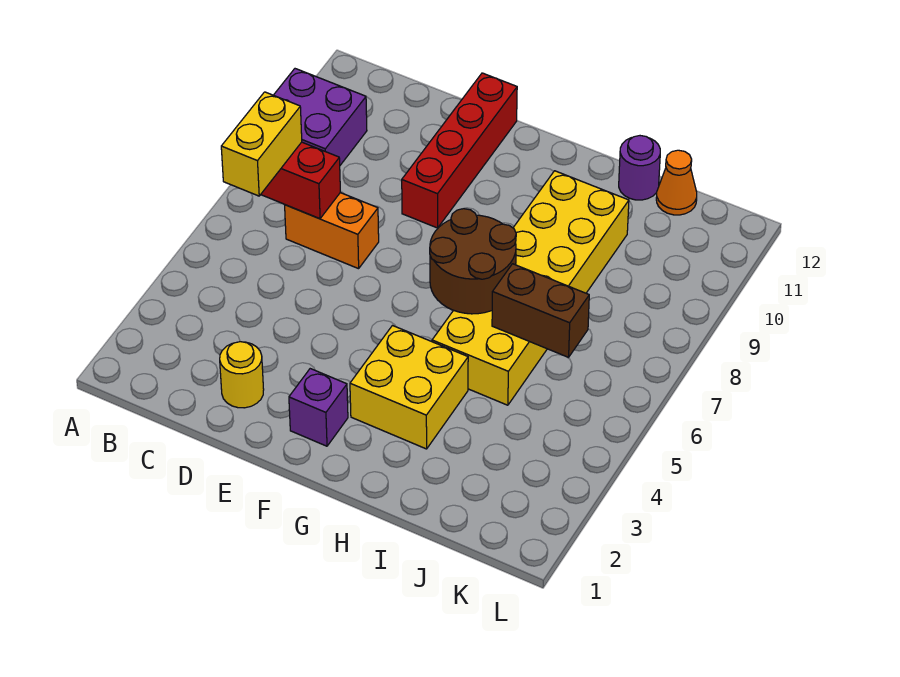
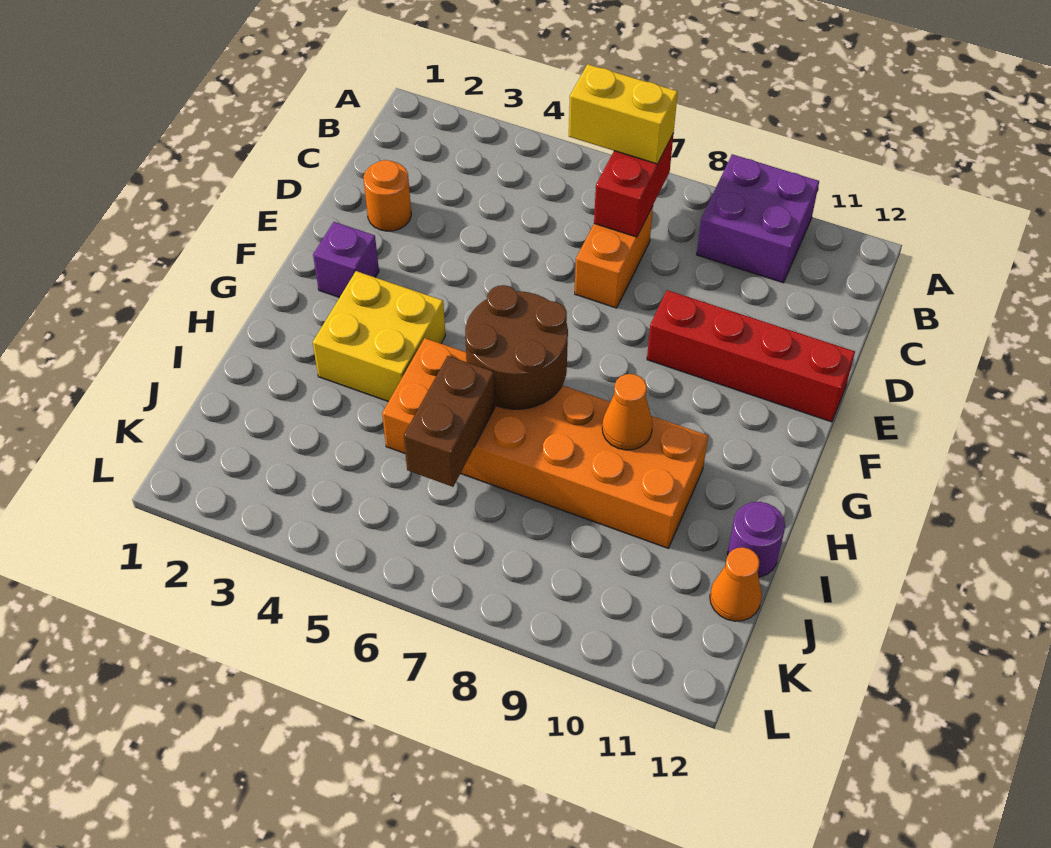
yellow round brick D2 level 1 -> orange round brick D2 level 1
yellow brick H5:I10 level 1 -> orange brick H5:I10 level 1
none -> orange cone H9 level 2

